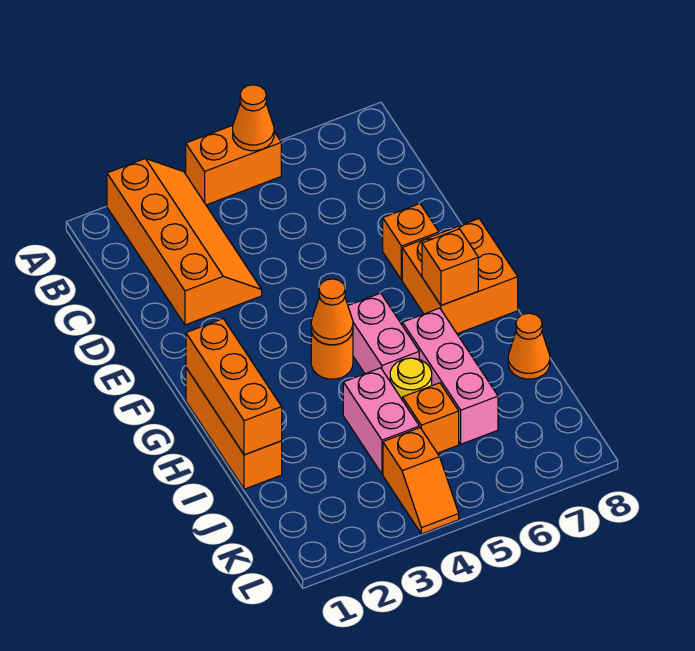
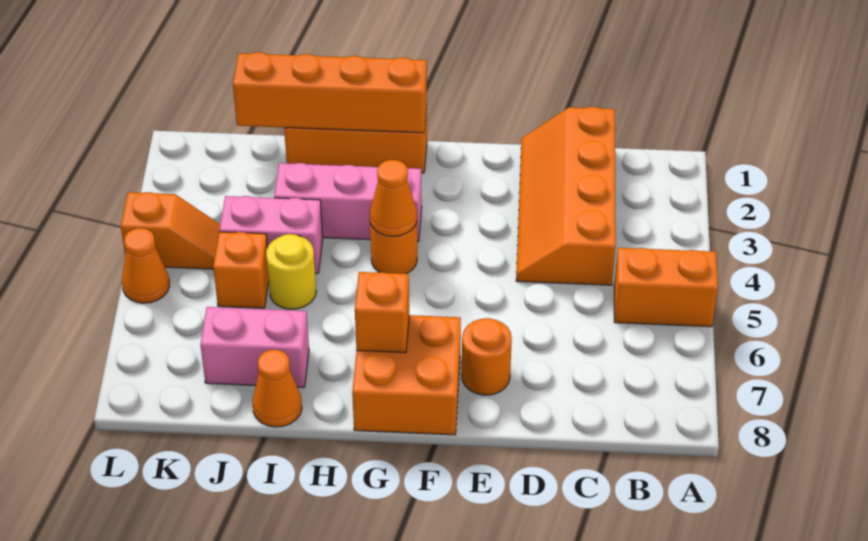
orange slope A2:D3 level 1 top 2 -> orange slope C1:D4 level 1 top C
orange brick A4:A5 level 1 -> orange brick A5:B5 level 1
orange cone A5 level 2 -> orange cone L5 level 1
orange brick E7 level 1 -> orange round brick E7 level 1
orange brick G1:I1 level 2 -> orange brick G1:J1 level 2
pink brick G5:H5 level 1 -> pink brick I7:J7 level 1
pink brick H6:J6 level 1 -> pink brick G3:I3 level 1
orange slope K4:L4 level 1 top K -> orange slope K4:L4 level 1 top L

